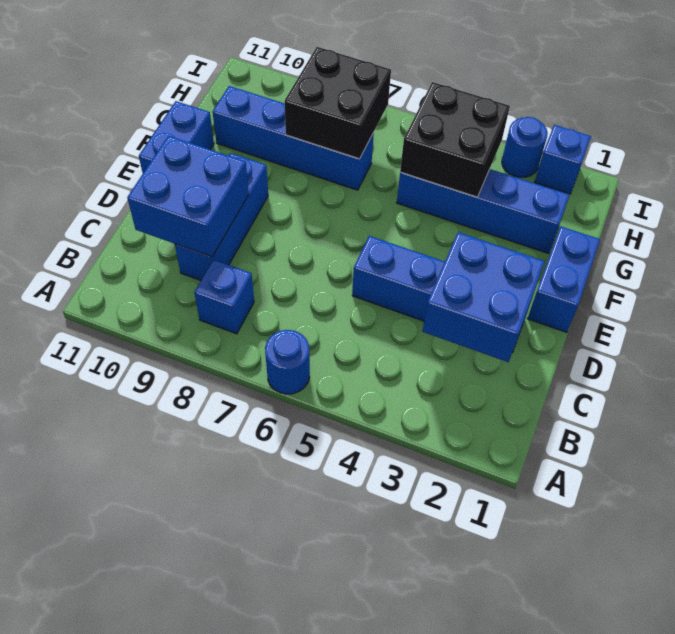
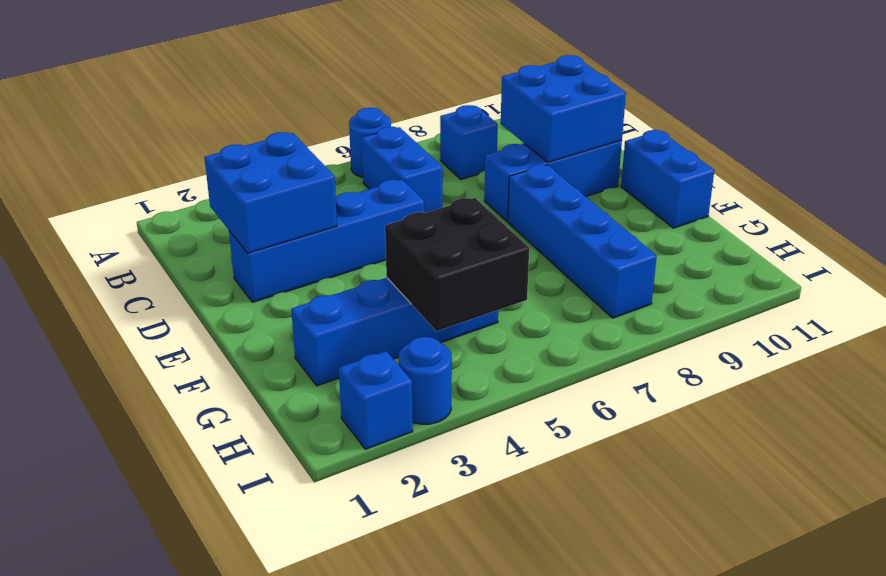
blue brick C9:E9 level 1 -> blue brick D8:D10 level 1
blue brick E1:F1 level 1 -> blue brick B6:C6 level 1
blue brick G7:G10 level 1 -> blue brick E8:H8 level 1
black brick G7:H8 level 2 -> none

